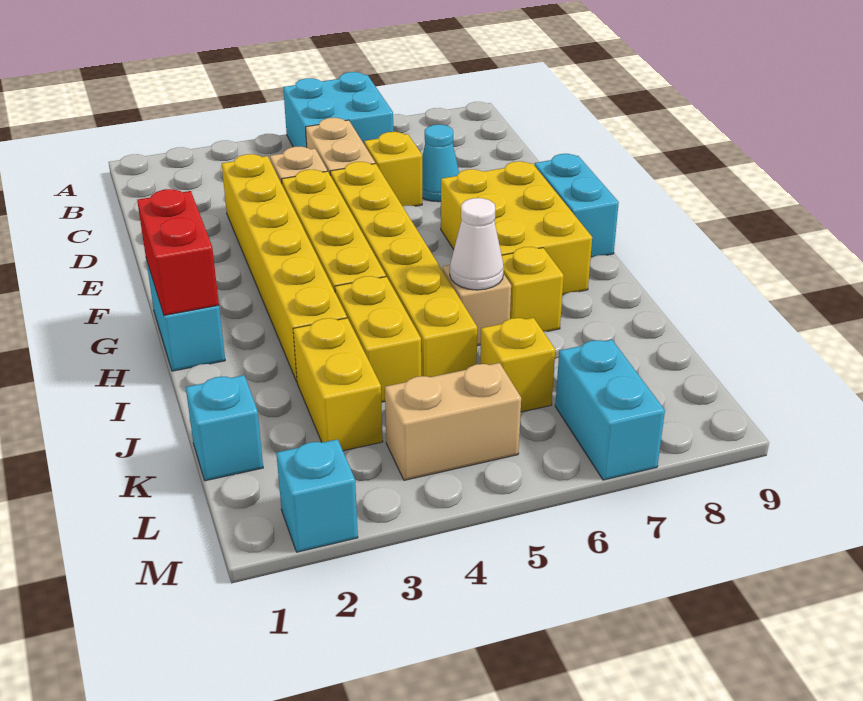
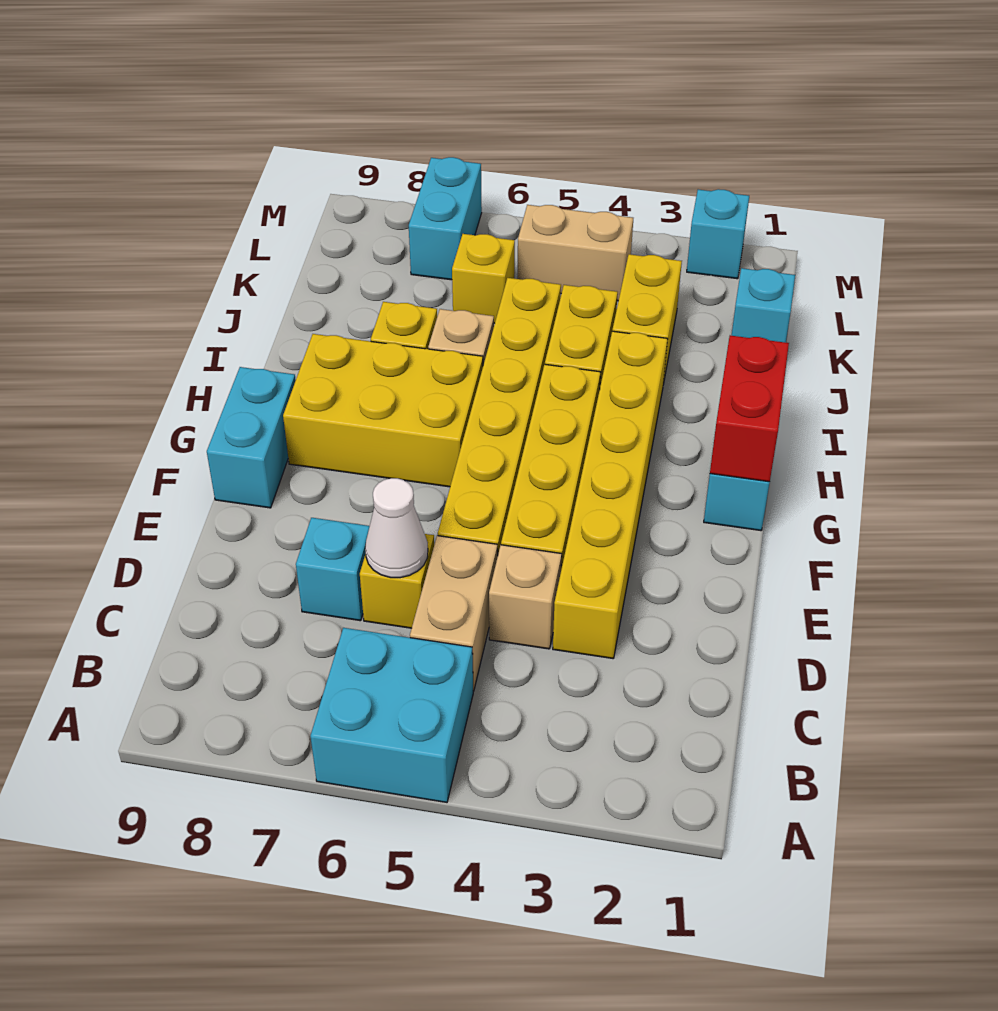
cyan cone D7 level 1 -> cyan brick D7 level 1
yellow brick F7:H8 level 1 -> yellow brick G6:H8 level 1
white cone I6 level 2 -> white cone D6 level 2

